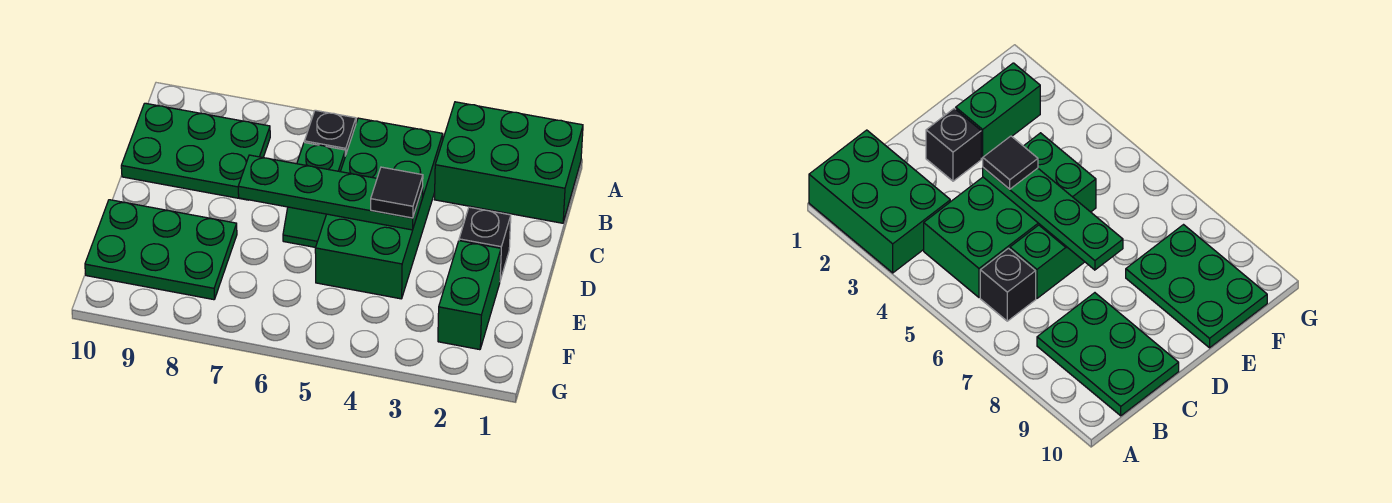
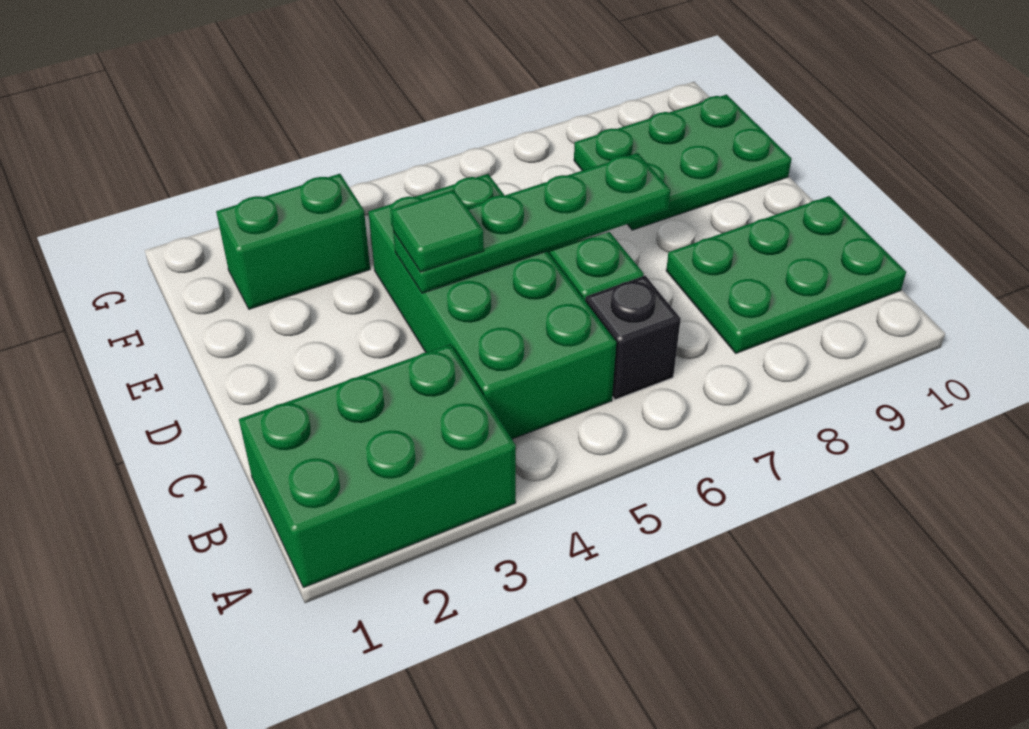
black brick D2 level 1 -> none
black tile D4 level 3 -> green tile D4 level 3
green brick E2:F2 level 1 -> green brick F2:F3 level 1

